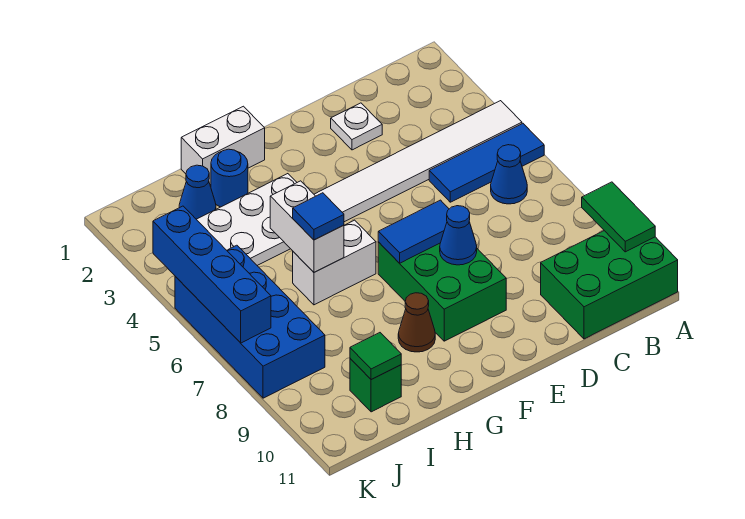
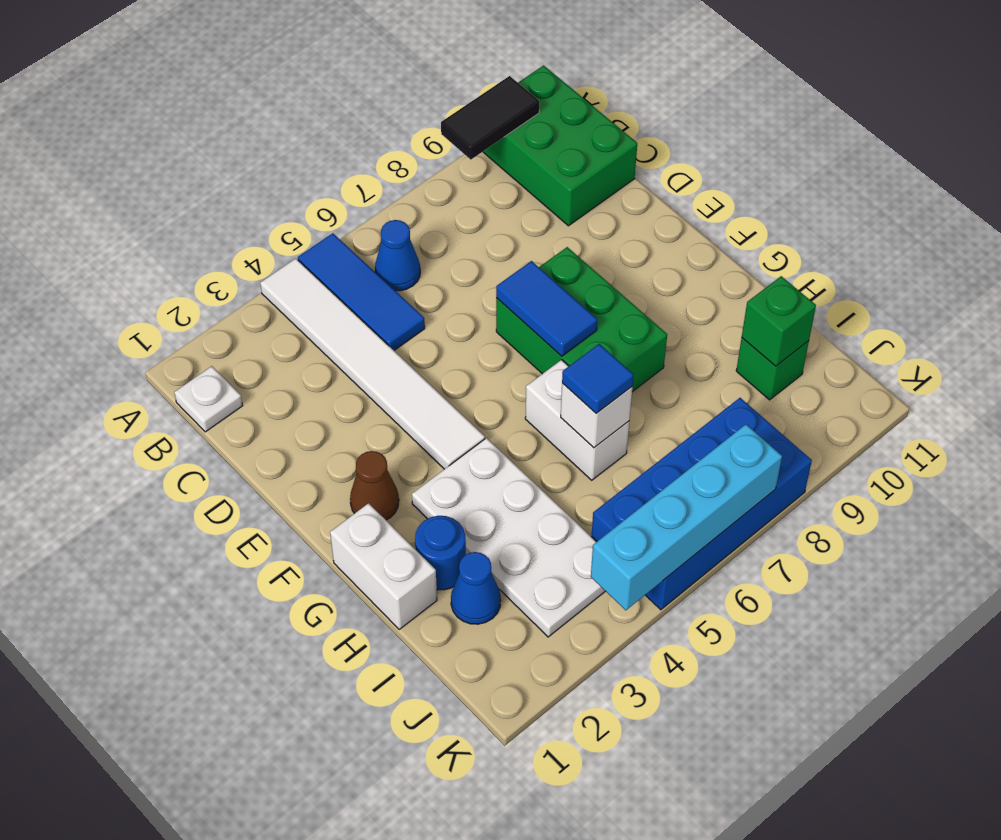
green tile A9:A10 level 2 -> black tile A9:A10 level 2
white plate D2 level 1 -> white plate B1 level 1
green brick E7:F9 level 1 -> green brick E7:G8 level 1
blue cone E8 level 2 -> none
brown cone G9 level 1 -> brown cone F2 level 1
white brick H5:H6 level 2 -> white brick H6 level 2
green tile I10 level 2 -> green brick I10 level 2
blue brick K4:K7 level 2 -> cyan brick K4:K7 level 2

